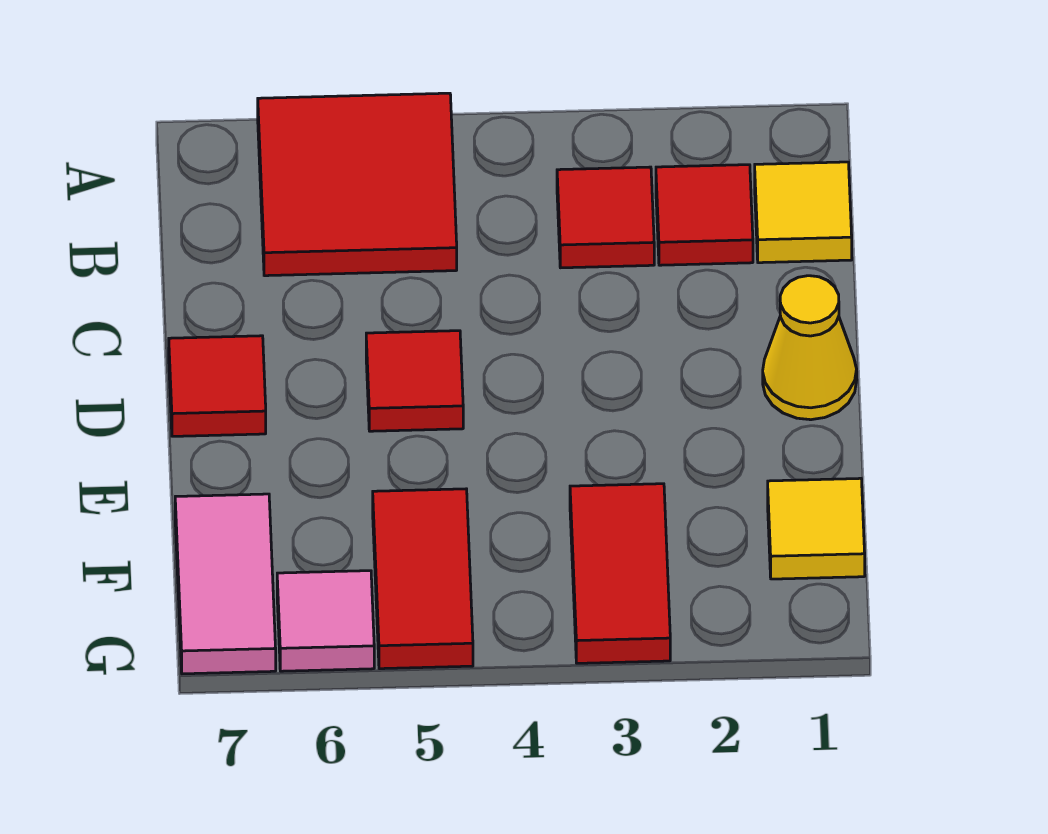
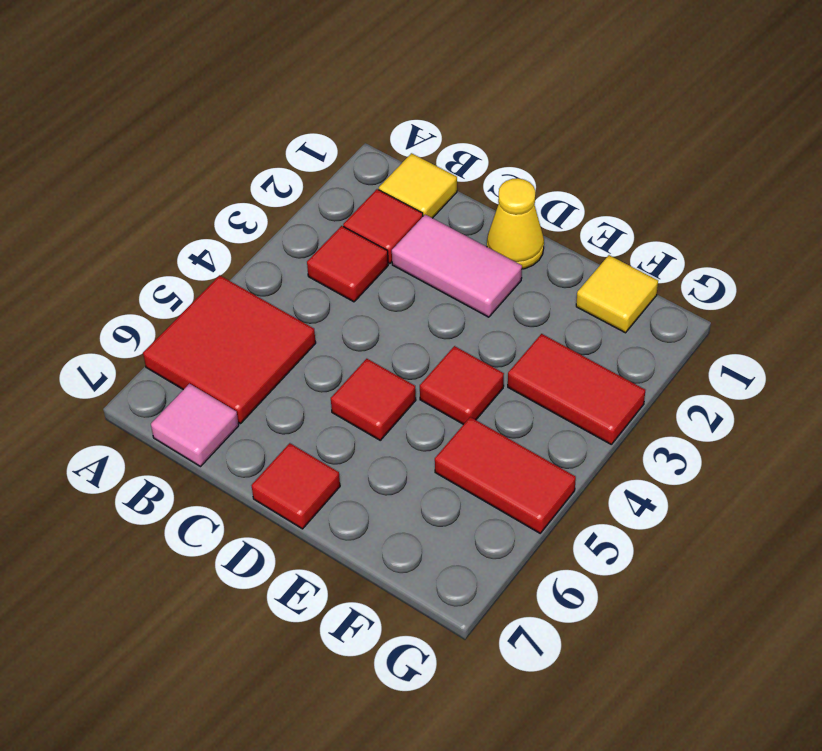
none -> red tile E4 level 1
pink tile F7:G7 level 1 -> pink tile C2:D2 level 1
pink tile G6 level 1 -> pink tile B7 level 1

